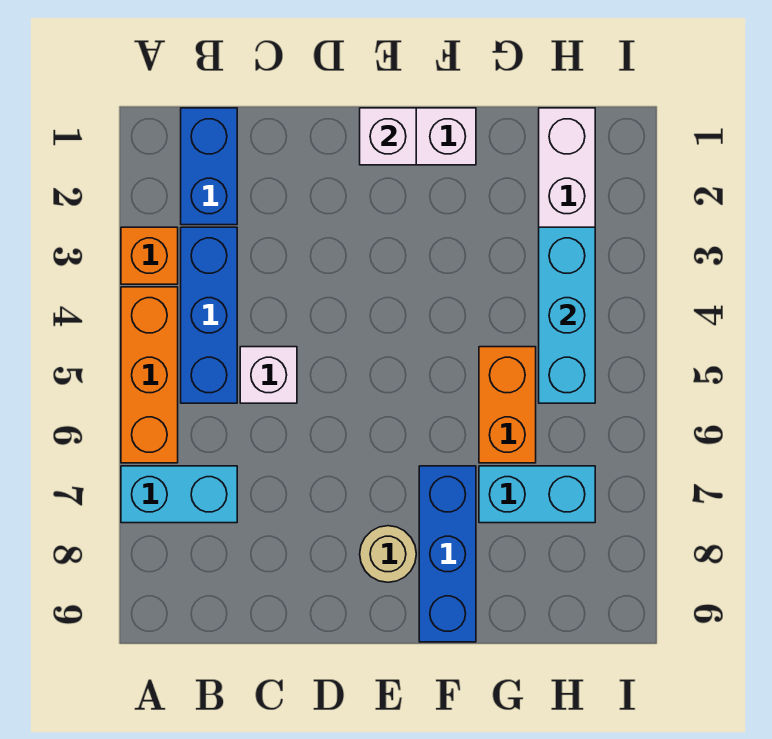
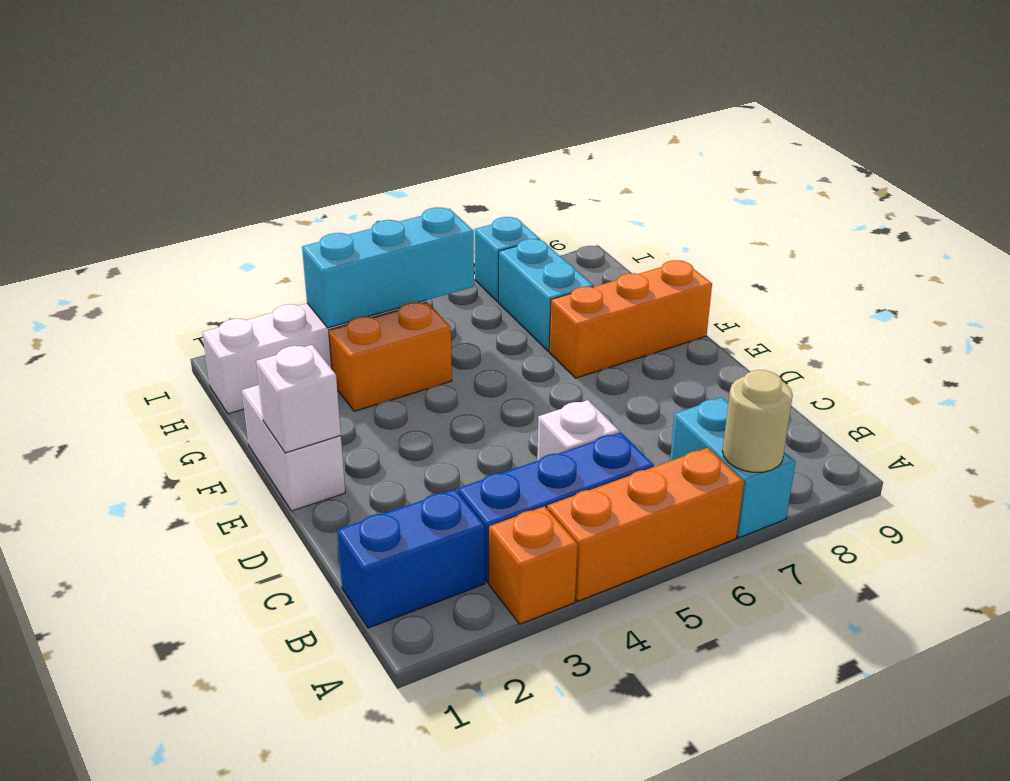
tan round brick E8 level 1 -> tan round brick A7 level 2
blue brick F7:F9 level 1 -> orange brick F7:F9 level 1
orange brick G5:G6 level 1 -> orange brick G3:G4 level 1
none -> cyan brick I7 level 1

